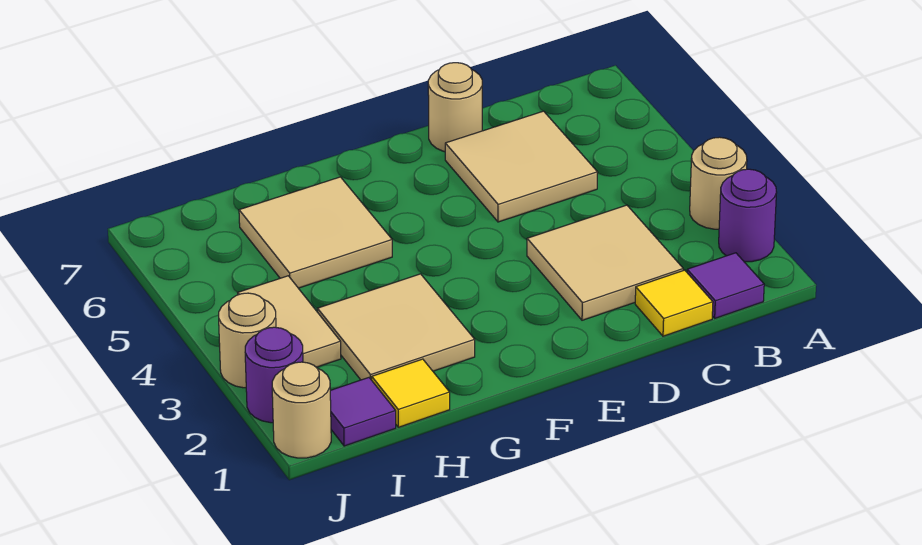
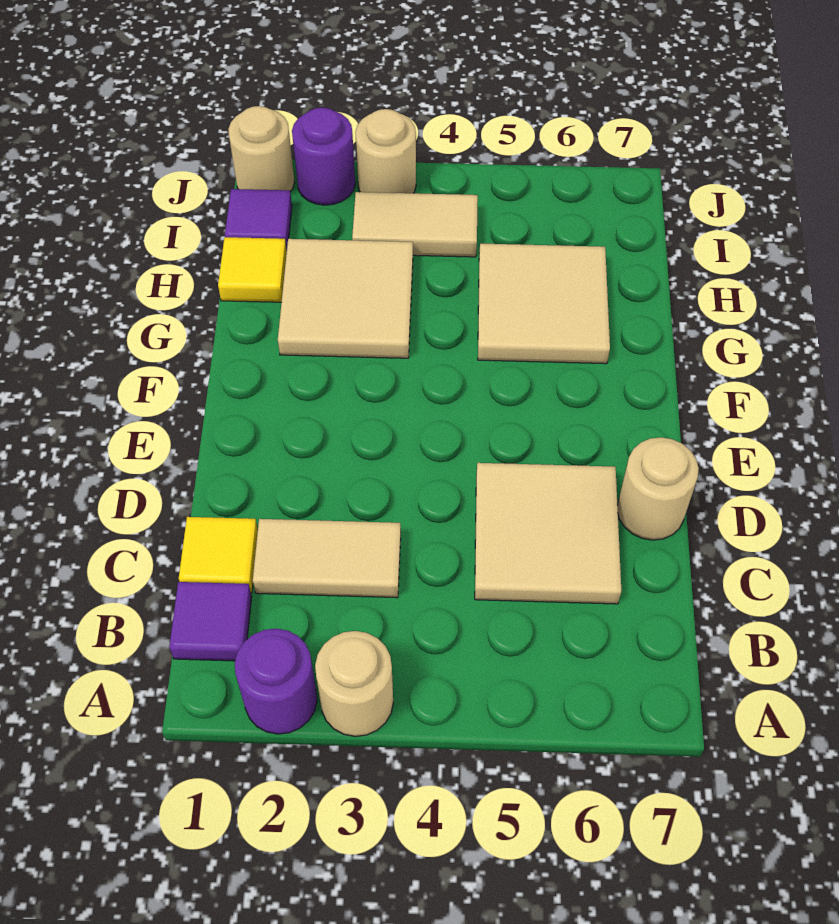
tan tile C2:D3 level 1 -> tan tile C2:C3 level 1

